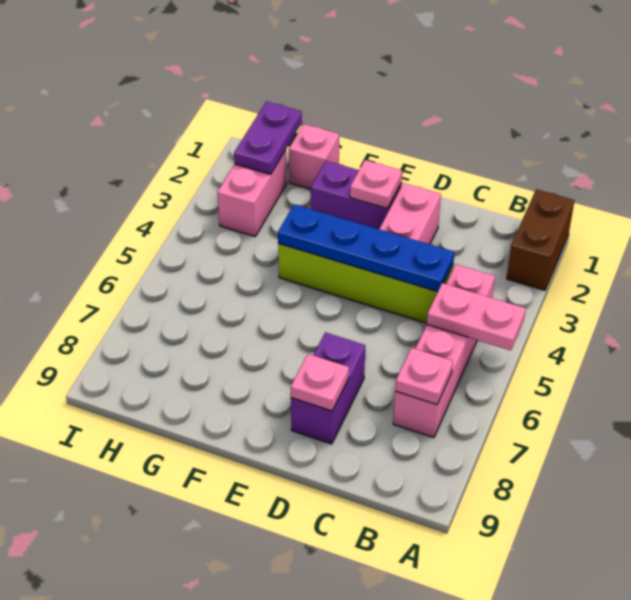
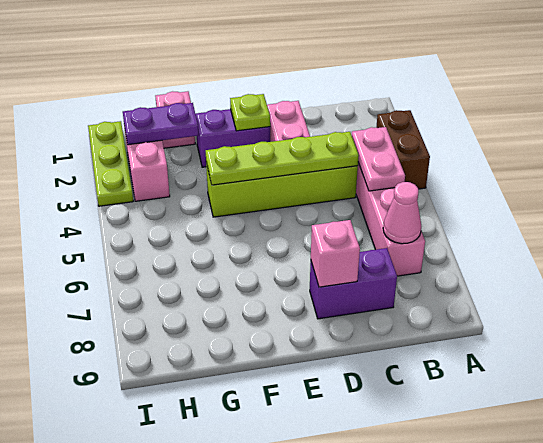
brown brick A1:A2 level 1 -> brown brick A3:A4 level 1
pink plate A5:B5 level 2 -> pink plate B4:B5 level 2
pink plate B7 level 2 -> pink cone B7 level 2
blue plate C4:F4 level 2 -> lime plate C4:F4 level 2
purple brick D7:D8 level 1 -> purple brick C8:D8 level 1
pink plate D8 level 2 -> pink brick D8 level 2
pink plate E2 level 2 -> lime plate E2 level 2
purple plate H1:H2 level 2 -> purple plate G2:H2 level 2
none -> lime plate I1:I3 level 1

